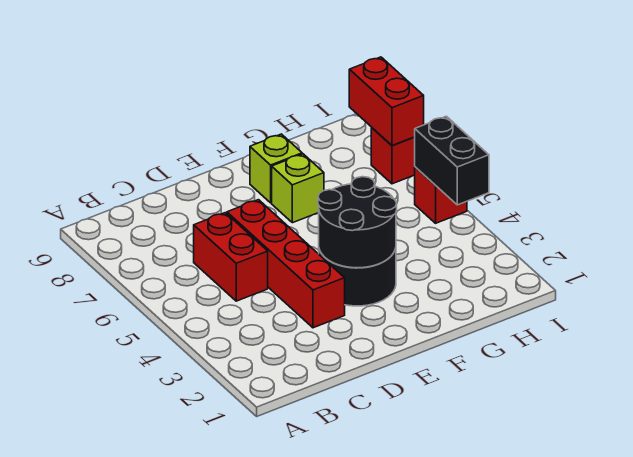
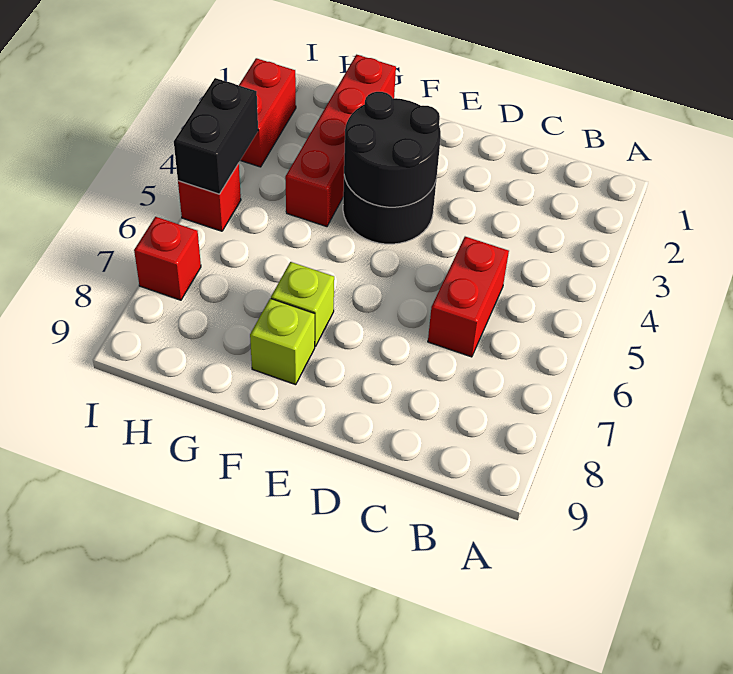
red brick D3:D6 level 1 -> red brick G1:G4 level 1
red brick I7:I8 level 2 -> red brick I2:I3 level 1

